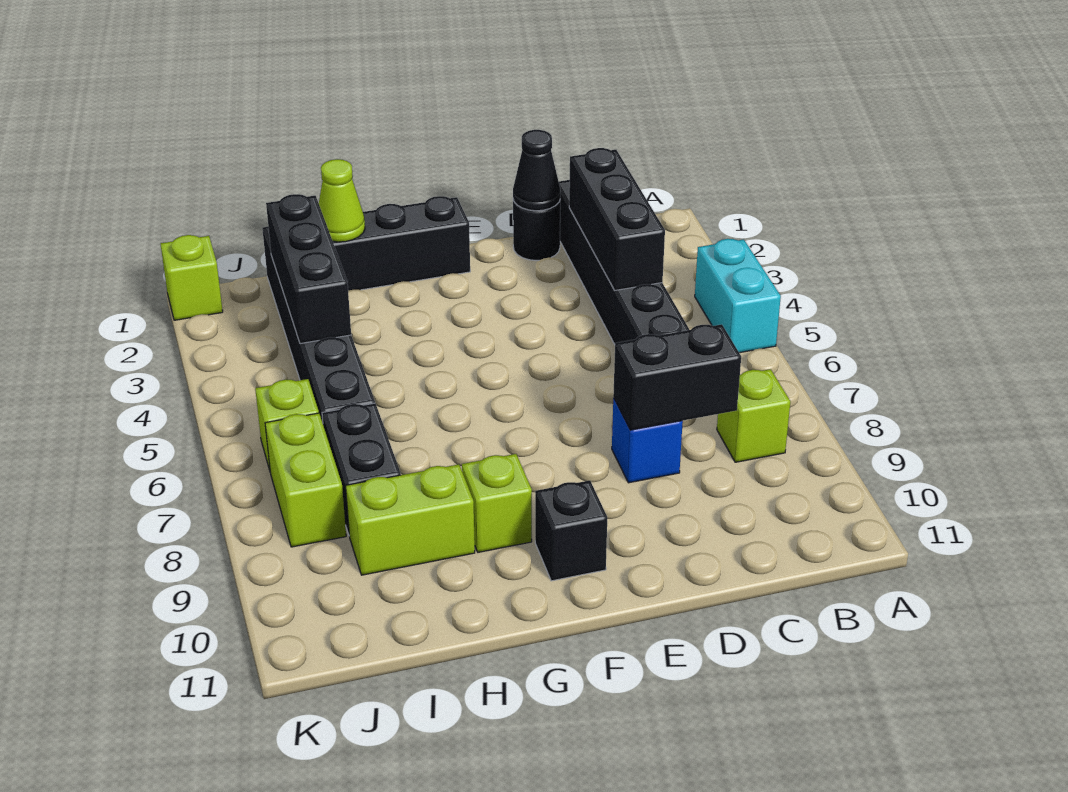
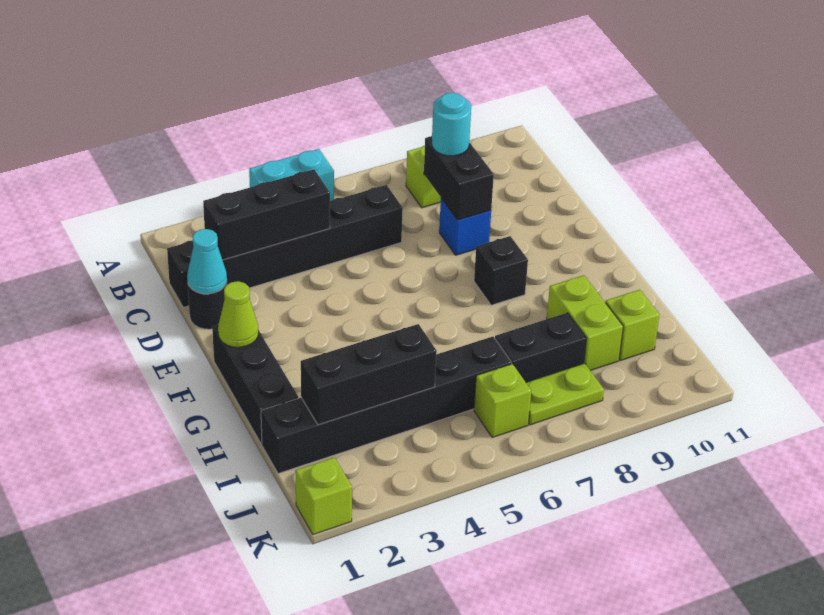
none -> cyan round brick C8 level 3
black cone D1 level 2 -> cyan cone D1 level 2
black brick F10 level 1 -> black brick F8 level 1
lime brick G9 level 1 -> lime brick I10 level 1
lime cone H1 level 2 -> lime cone F1 level 2
lime brick J7:J8 level 1 -> lime plate J7:J8 level 1

